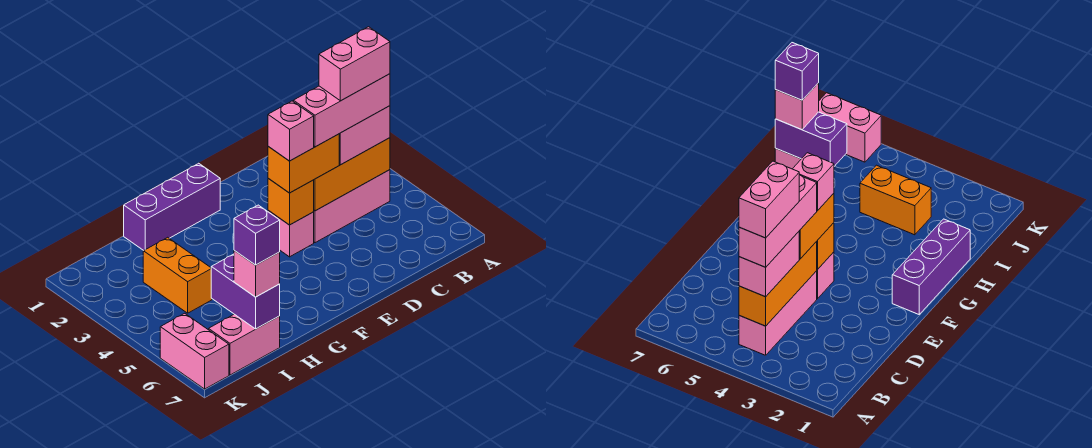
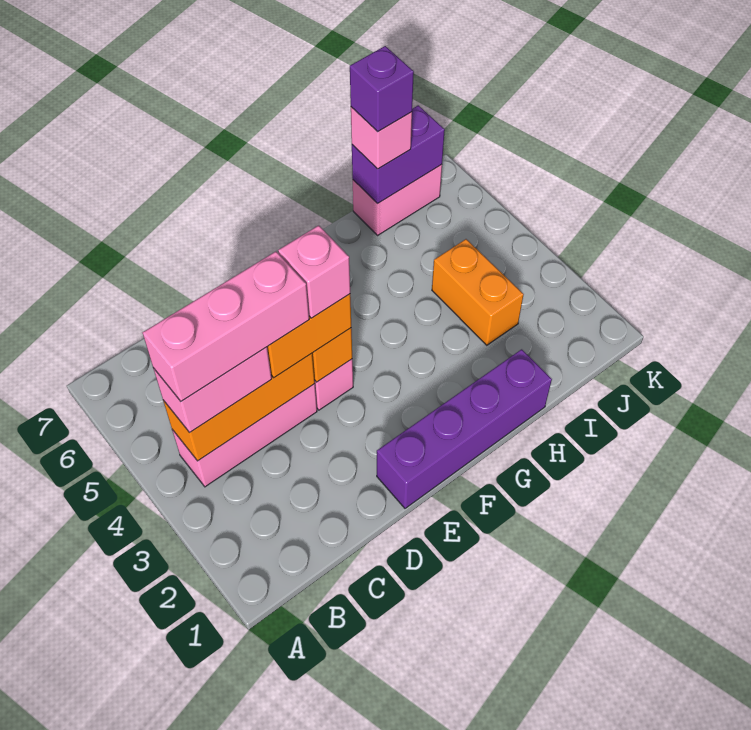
pink brick B4:C4 level 5 -> none
purple brick F1:H1 level 1 -> purple brick E1:H1 level 1
purple brick I6:I7 level 2 -> purple brick I7:J7 level 2
pink brick K6:K7 level 1 -> none

